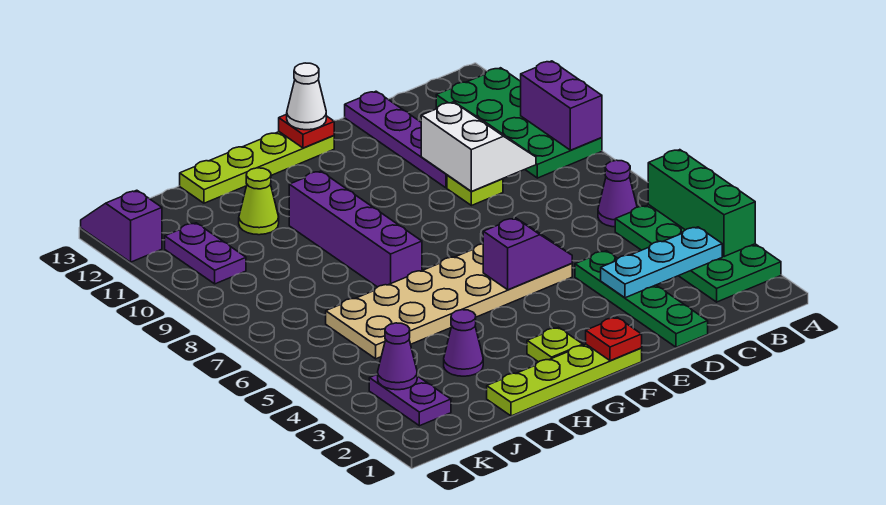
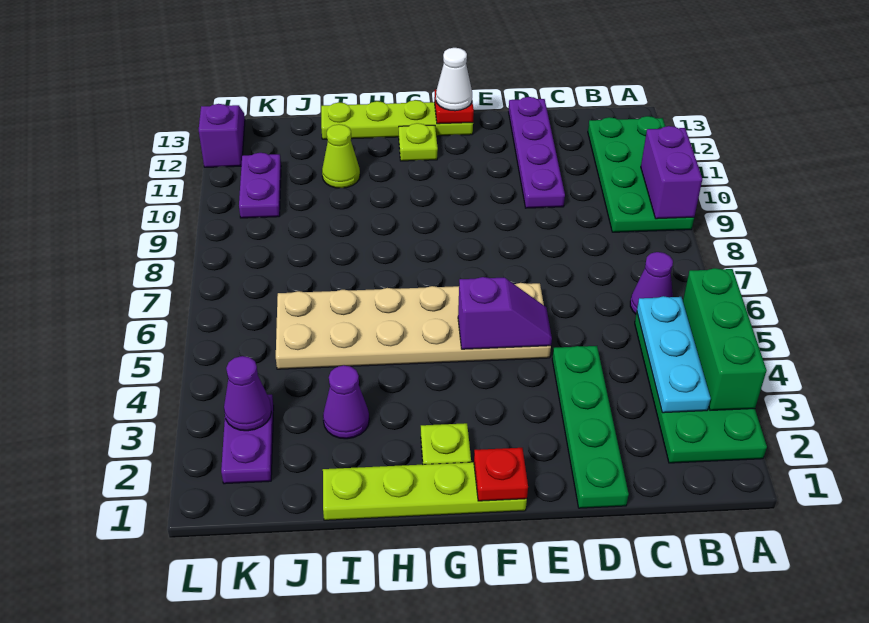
cyan plate B3:D3 level 2 -> cyan plate B3:B5 level 2
white slope C9:D10 level 2 top D -> none
lime plate D9 level 1 -> lime plate G12 level 1
purple brick H7:H10 level 1 -> none

